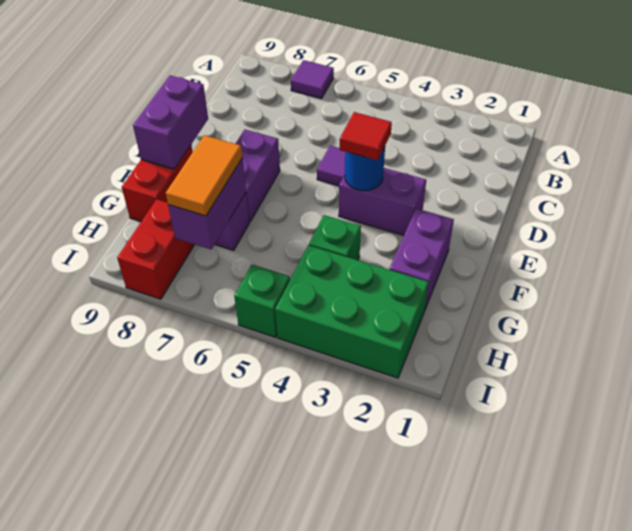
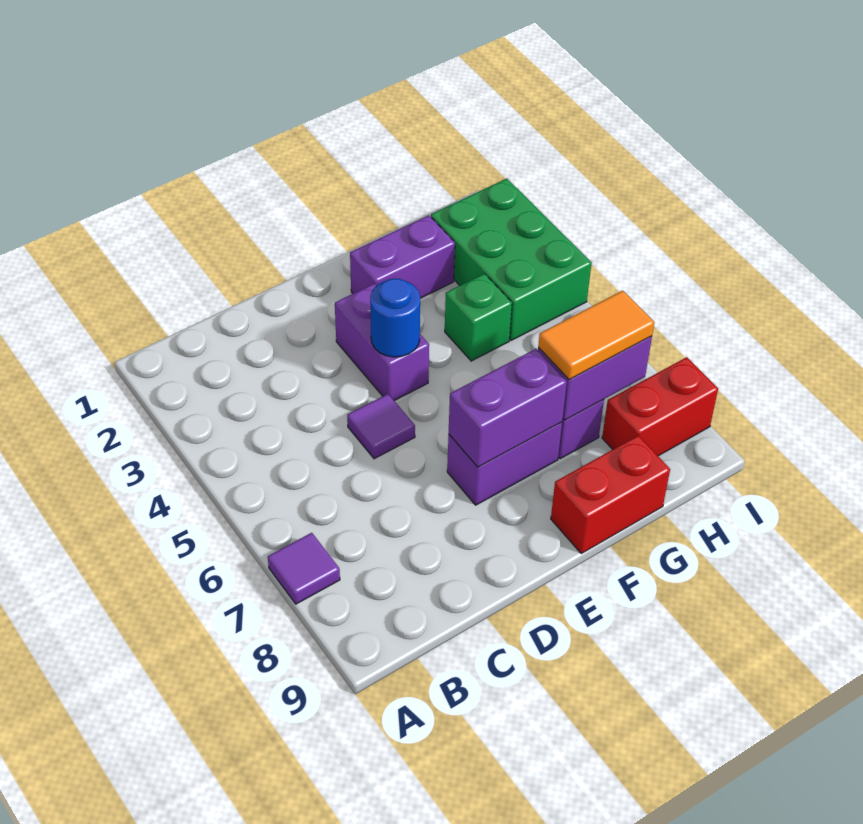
red tile E4 level 3 -> none
purple brick E9:F9 level 2 -> purple brick E7:F7 level 2
green brick I5 level 1 -> none

